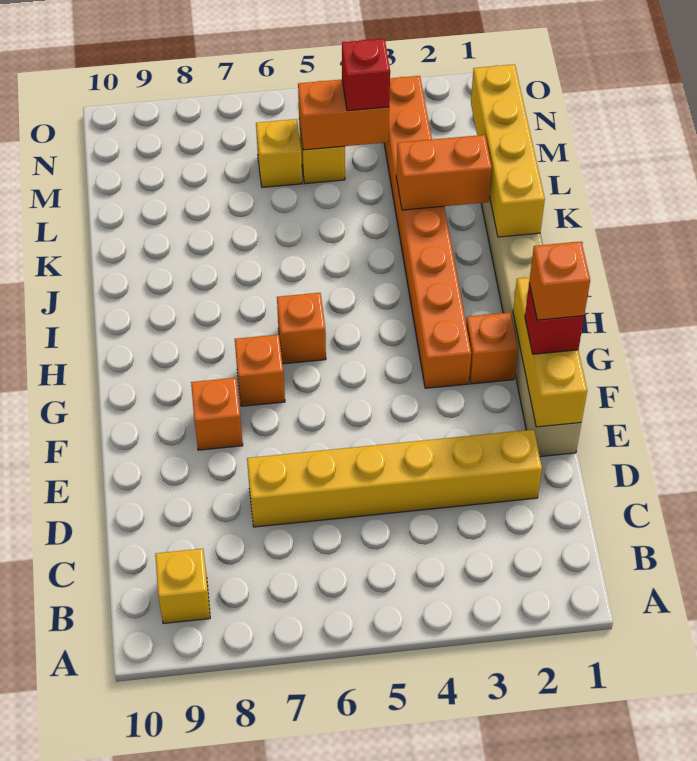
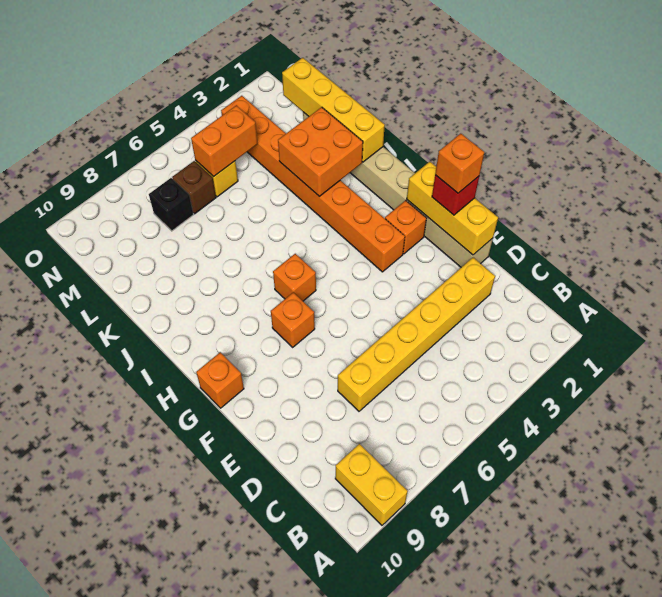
yellow brick B9 level 1 -> yellow brick A9:B9 level 1
orange brick F8 level 1 -> orange brick G10 level 1
orange brick K2:K3 level 2 -> orange brick J2:K3 level 2
red brick M4 level 3 -> none
yellow brick M6 level 1 -> brown brick M6 level 1
none -> black brick M7 level 1

